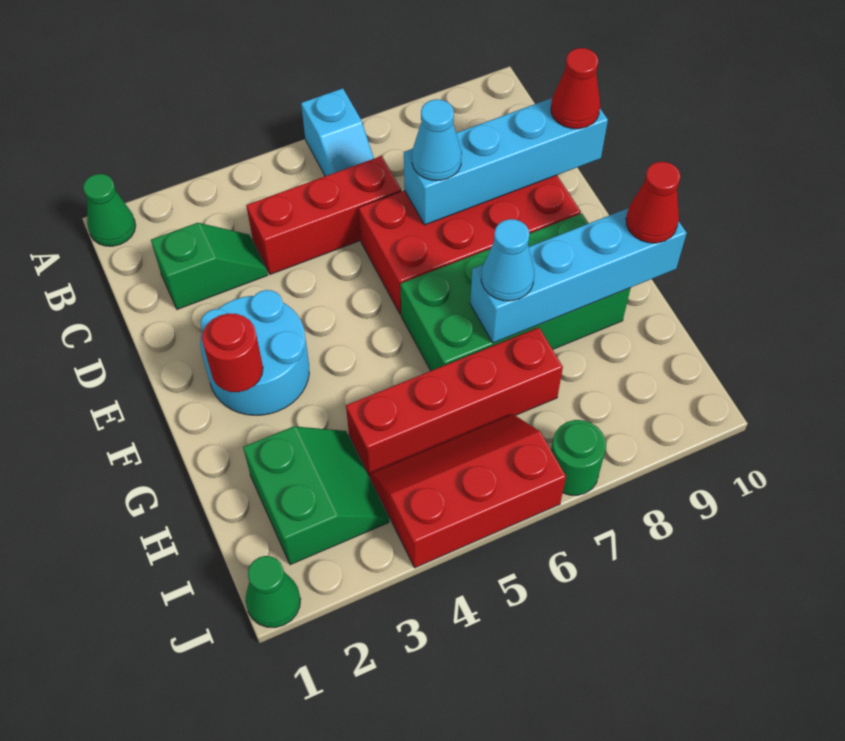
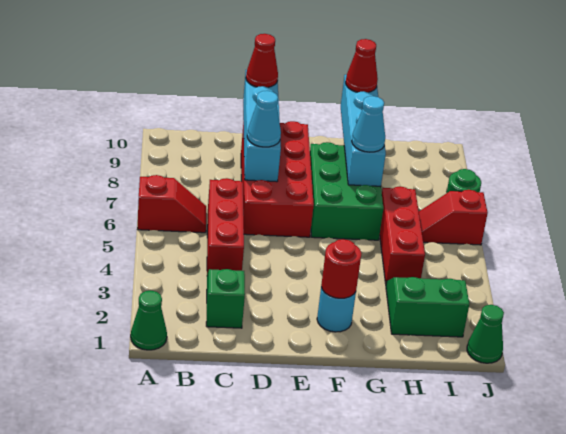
cyan slope A6:B6 level 1 top A -> red slope A6:B6 level 1 top A
cyan round brick E2:F3 level 1 -> cyan round brick F2 level 1
green brick F6:G9 level 1 -> green brick F6:G8 level 1
red brick H4:H7 level 1 -> red brick H4:H6 level 1
red slope I4:J6 level 1 top J -> red slope I6:J6 level 1 top J

